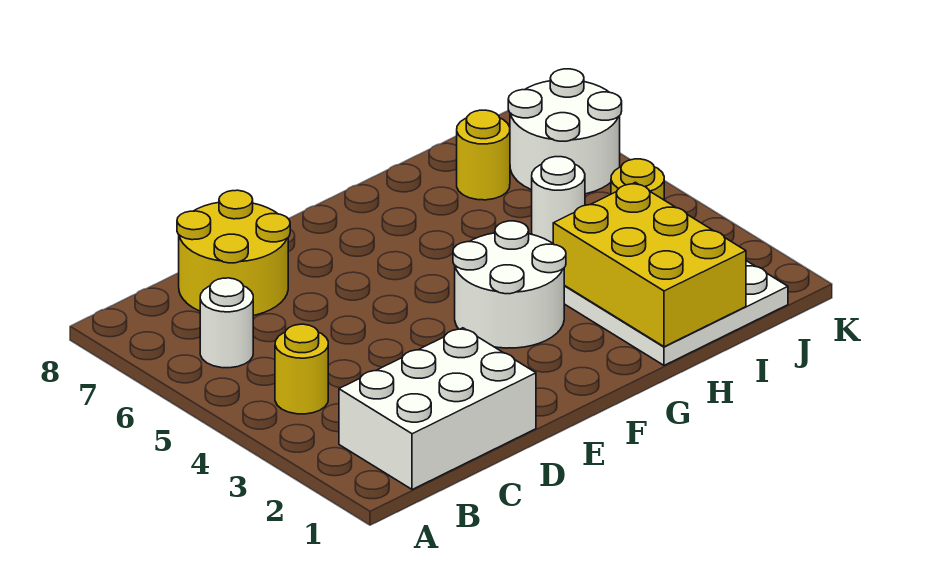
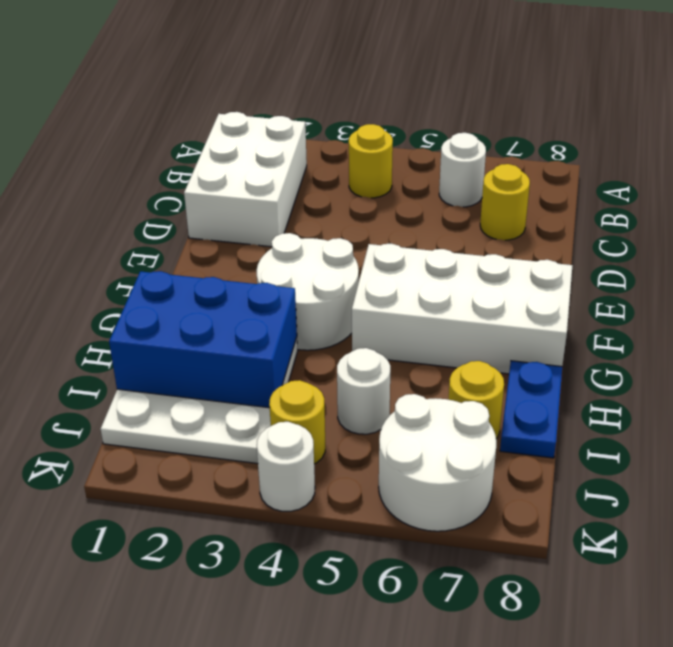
yellow round brick C7:D8 level 1 -> yellow round brick C7 level 1
none -> white brick F5:G8 level 1
yellow brick H1:I3 level 2 -> blue brick H1:I3 level 2
none -> blue plate H8:I8 level 1
none -> white round brick K4 level 1

